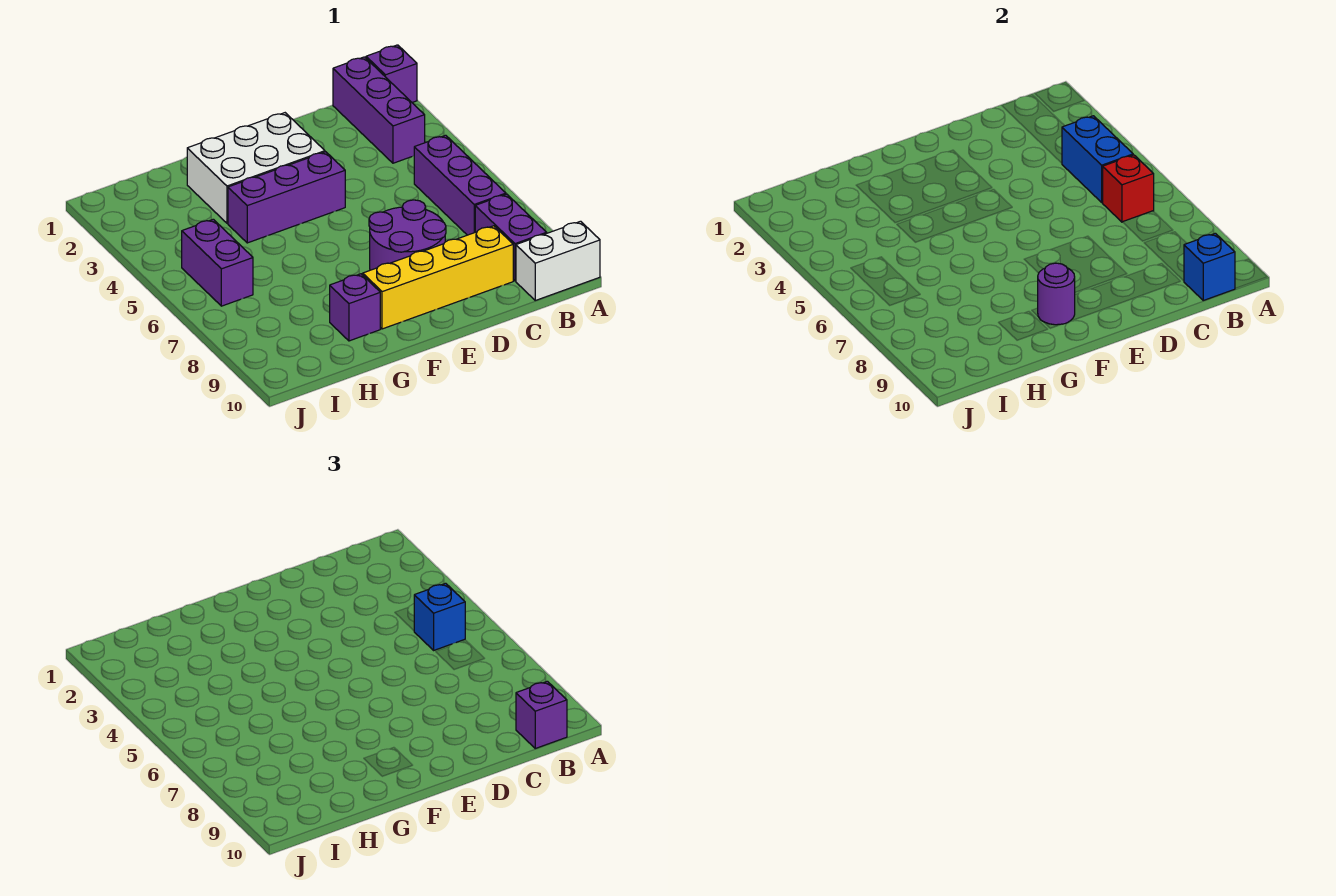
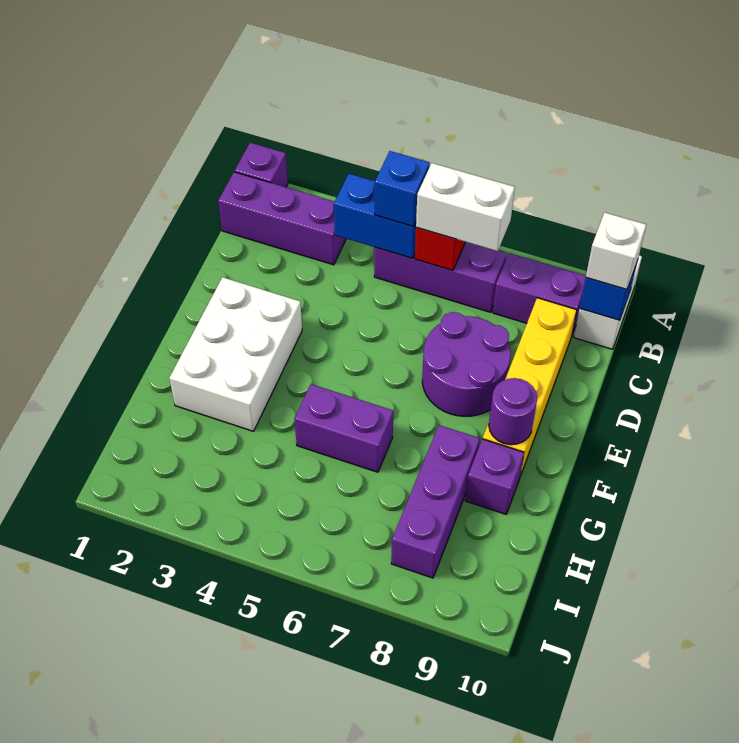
none -> white brick B6:B7 level 3
purple brick B10 level 3 -> white brick B10 level 3
purple brick E4:G4 level 1 -> purple brick G8:I8 level 1
purple brick I5:I6 level 1 -> purple brick G5:G6 level 1

